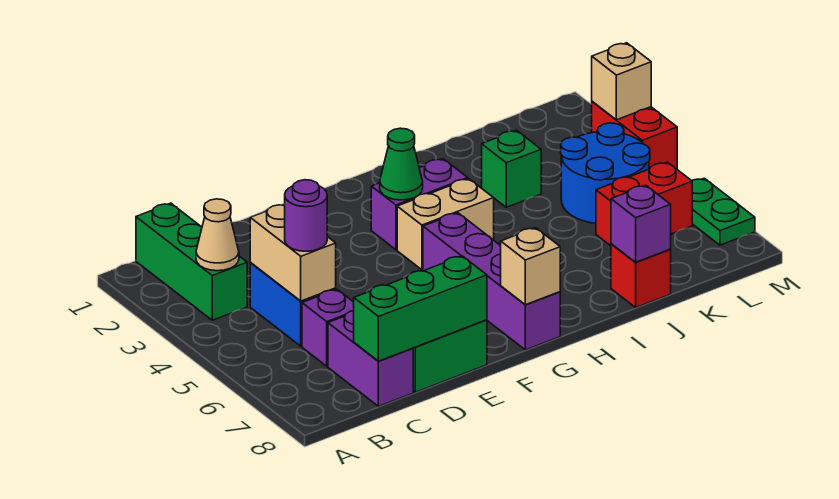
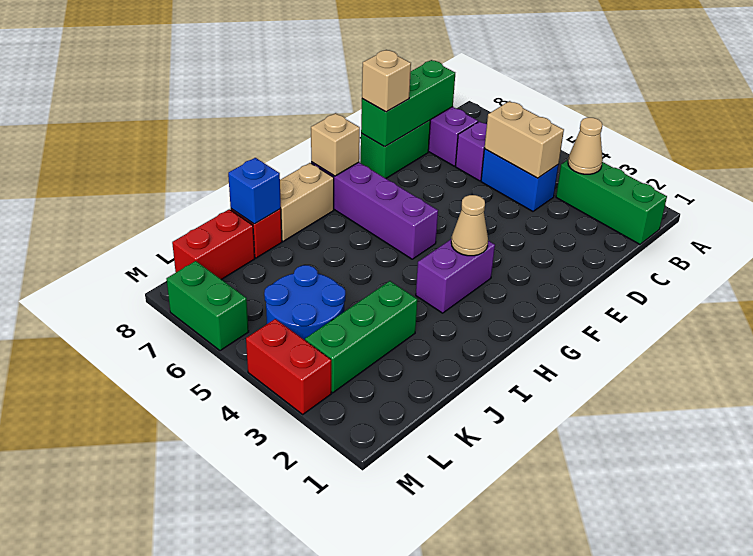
purple round brick C5 level 3 -> none
green cone G3 level 2 -> tan cone G3 level 2
tan brick G4:H4 level 1 -> tan brick H8:I8 level 1
green brick J3 level 1 -> green brick J3:L3 level 1
purple brick J8 level 2 -> blue brick J8 level 2
red brick K6:L6 level 1 -> red brick K8:L8 level 1
tan brick M3 level 2 -> tan brick E8 level 3
green plate M6:M7 level 1 -> green brick M6:M7 level 1

